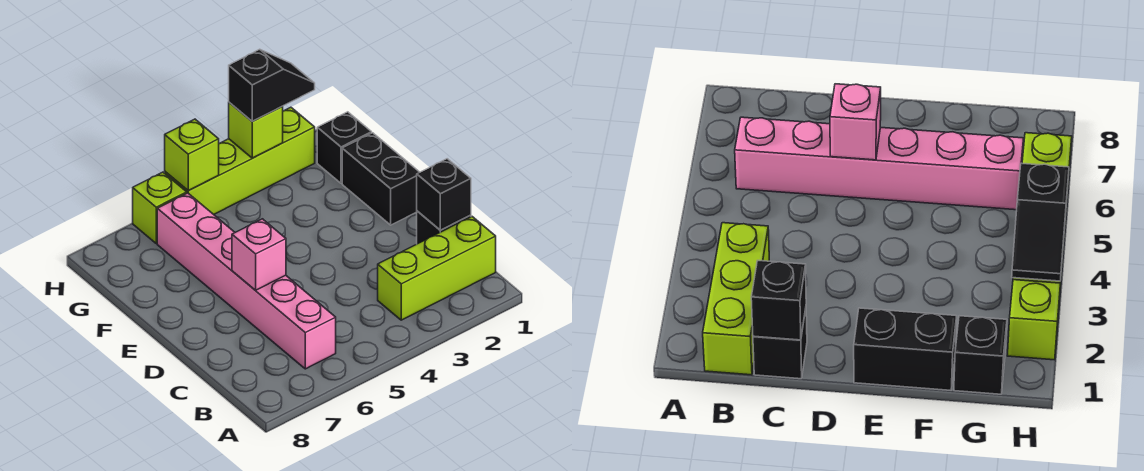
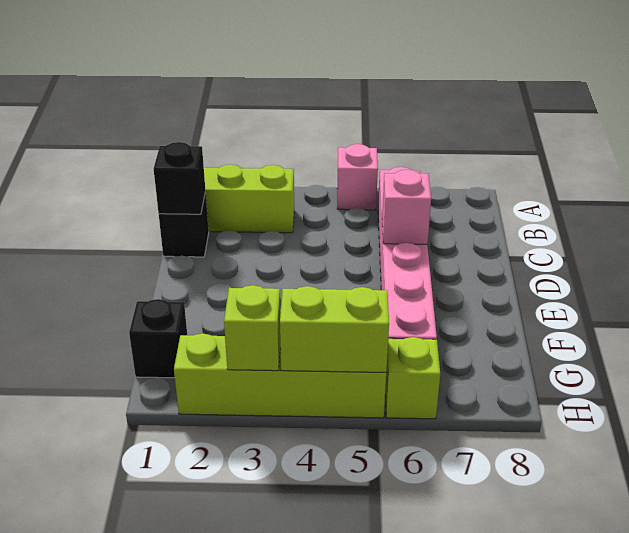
none -> pink brick A5 level 1
black brick E1:F1 level 1 -> none
black slope H2:H3 level 3 top 3 -> none
lime brick H5 level 2 -> lime brick H4:H5 level 2

